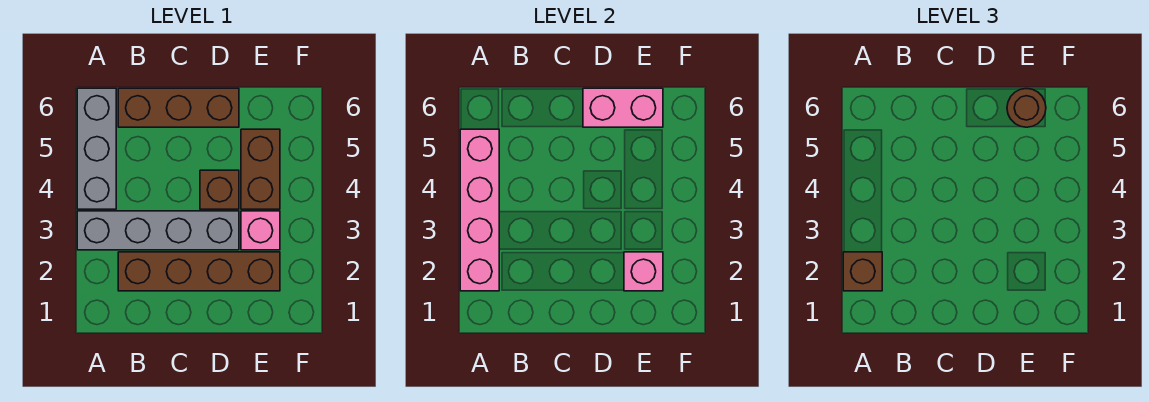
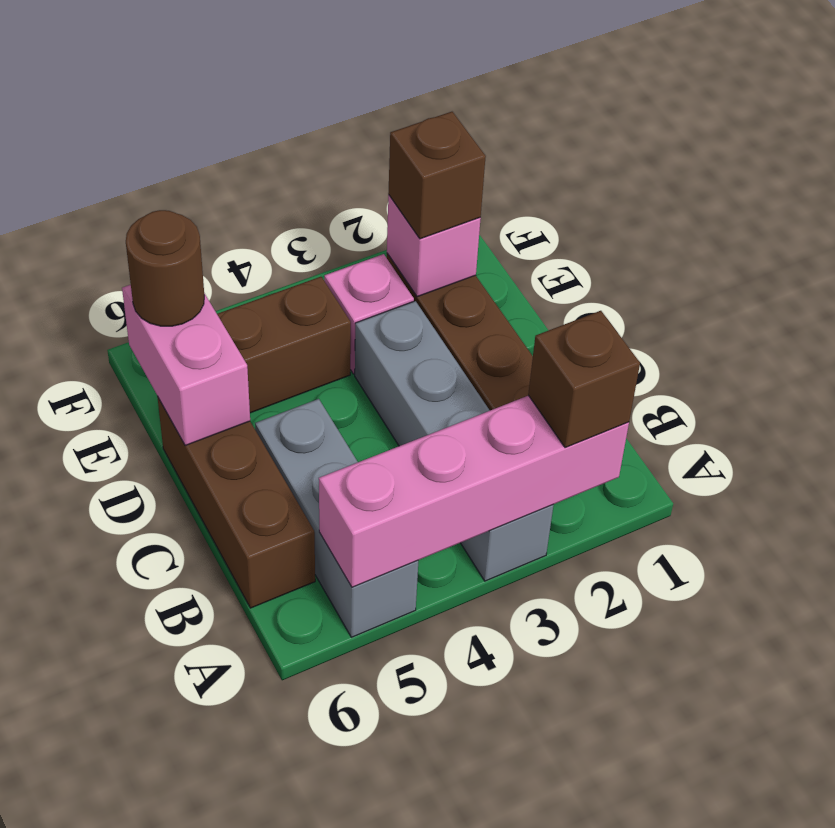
grey brick A4:A6 level 1 -> grey brick A5:C5 level 1
brown brick D4 level 1 -> brown brick E2 level 3

